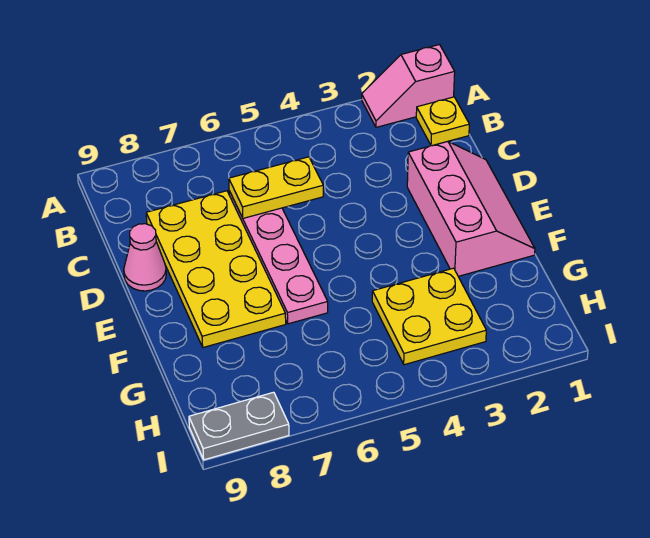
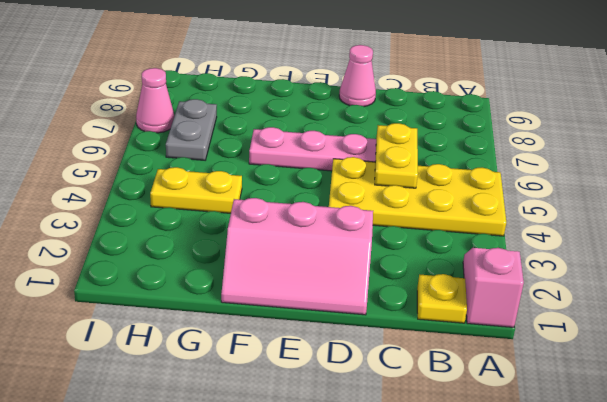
yellow plate C7:F8 level 1 -> yellow plate A4:D5 level 1
yellow plate G3:H4 level 1 -> yellow plate G4:H4 level 1
none -> pink cone I7 level 1
grey plate I8:I9 level 1 -> grey plate H6:H7 level 1

